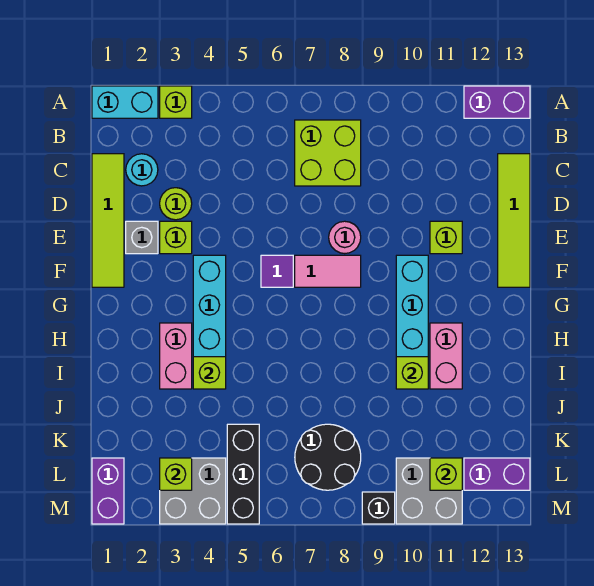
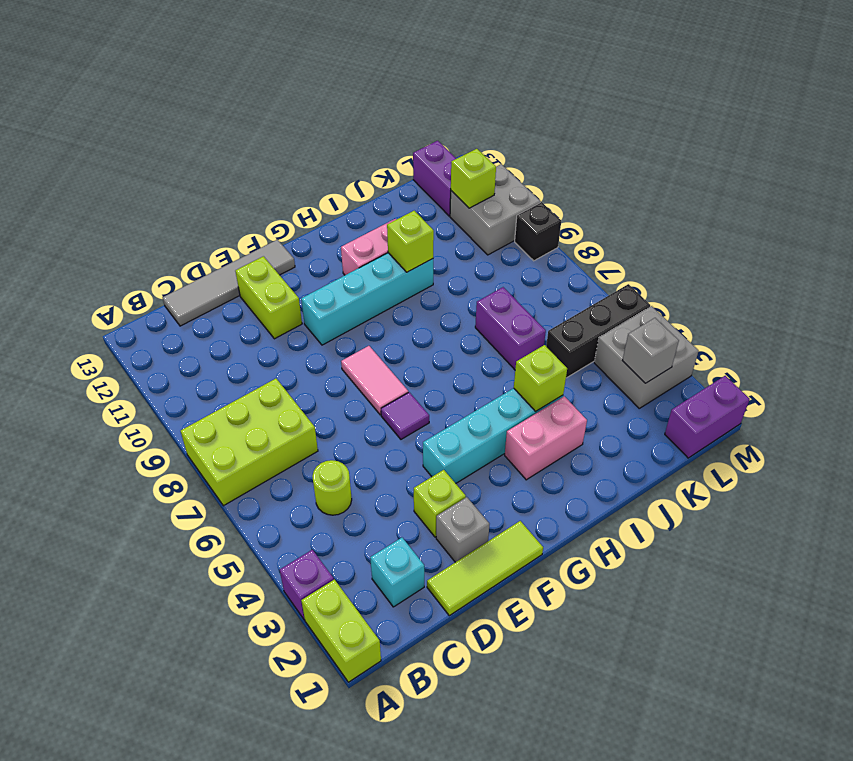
cyan brick A1:A2 level 1 -> lime brick A1:A2 level 1
lime brick A3 level 1 -> purple brick A3 level 1
purple brick A12:A13 level 1 -> purple brick J6:J7 level 1
lime brick B7:C8 level 1 -> lime brick A7:C8 level 1
lime tile C1:F1 level 1 -> lime tile D1:F1 level 1
cyan round brick C2 level 1 -> cyan brick C2 level 1
lime tile C13:F13 level 1 -> grey tile C13:F13 level 1
lime round brick D3 level 1 -> lime round brick C5 level 1
pink round brick E8 level 1 -> none
lime brick E11 level 1 -> lime brick E11:E12 level 1
black round brick K7:L8 level 1 -> none
lime brick L3 level 2 -> grey brick L3 level 2

